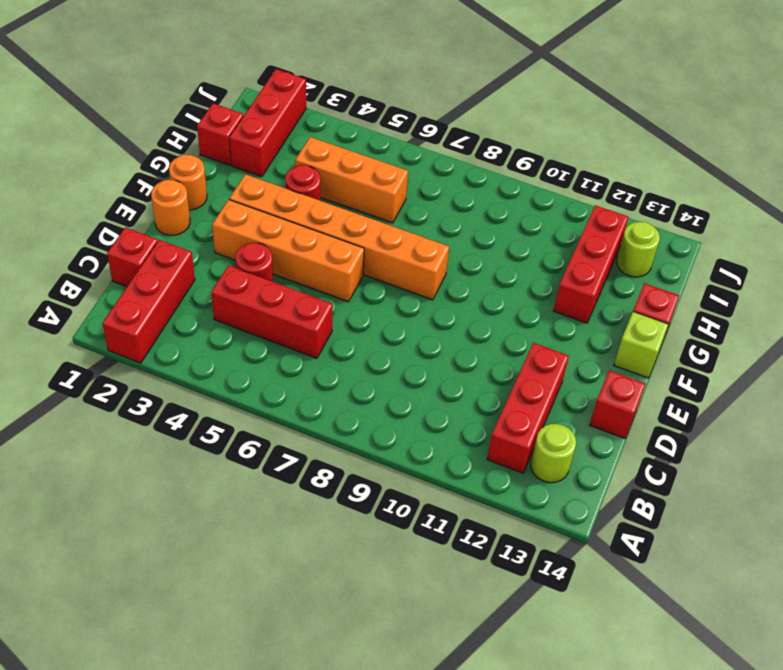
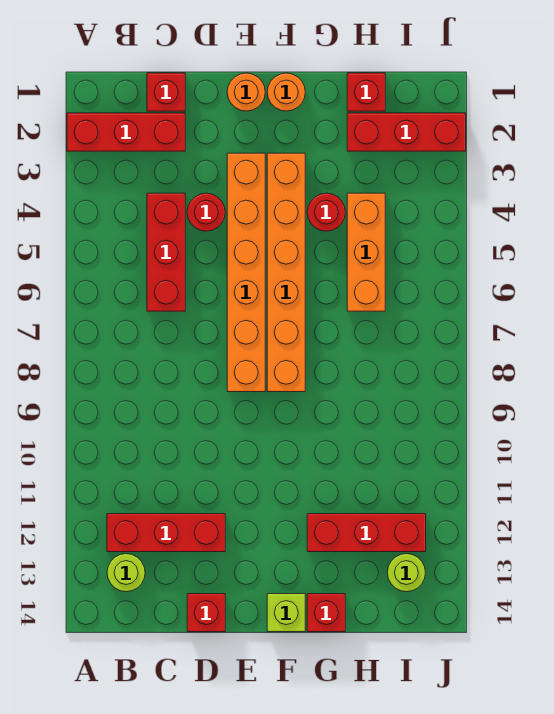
orange brick E3:E6 level 1 -> orange brick E3:E8 level 1

